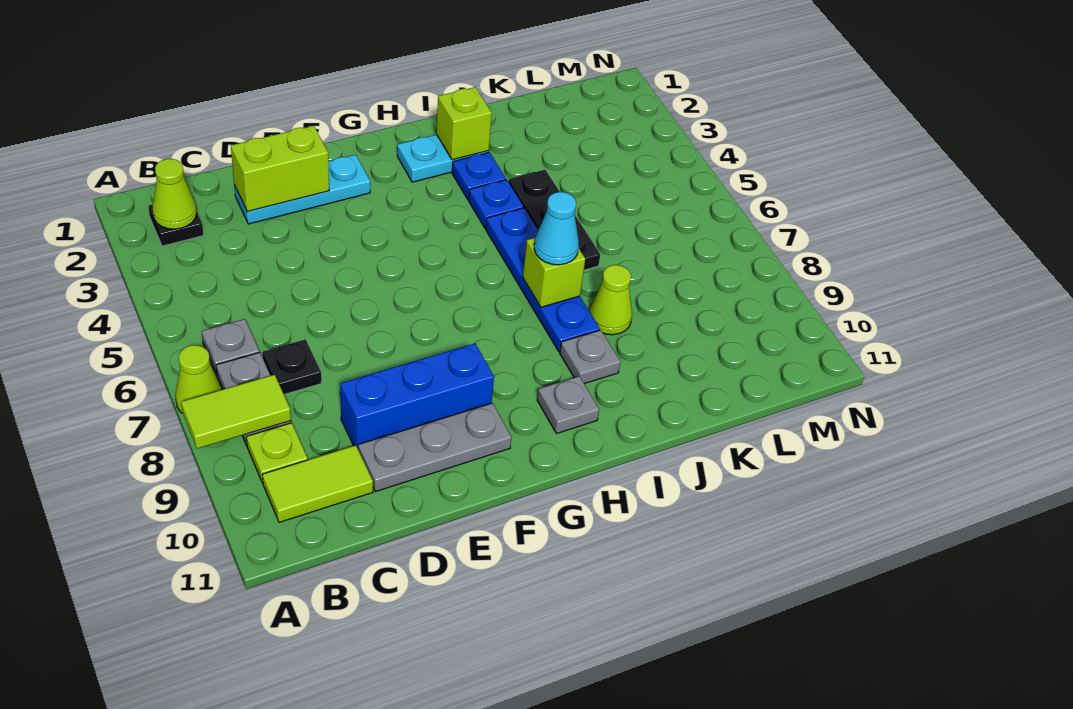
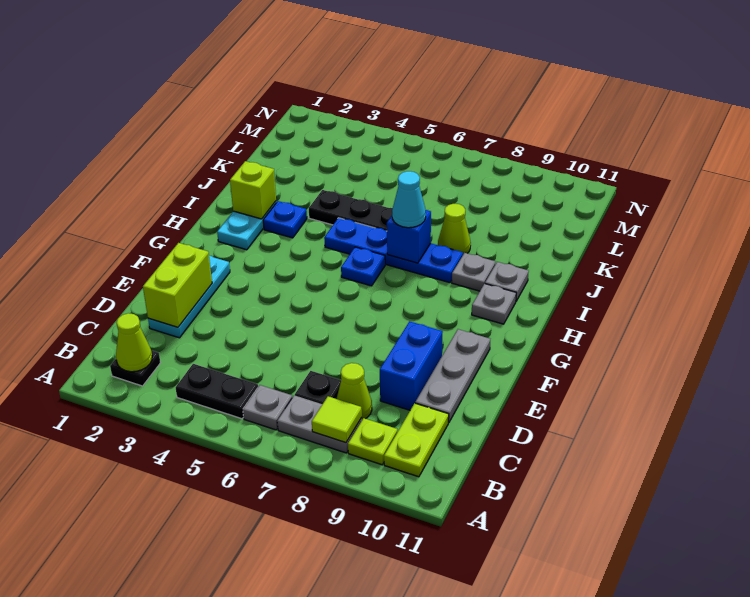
lime cone A7 level 1 -> lime cone C8 level 1
lime tile A8:B8 level 2 -> lime tile B8 level 2
none -> black plate B4:B5 level 1
lime tile B10:C10 level 1 -> lime plate B10:C10 level 1
blue brick D9:F9 level 1 -> blue brick D9:E9 level 1
blue plate I4 level 1 -> blue plate H6 level 1
lime brick I7 level 2 -> blue brick I7 level 2
none -> grey plate I10 level 1

